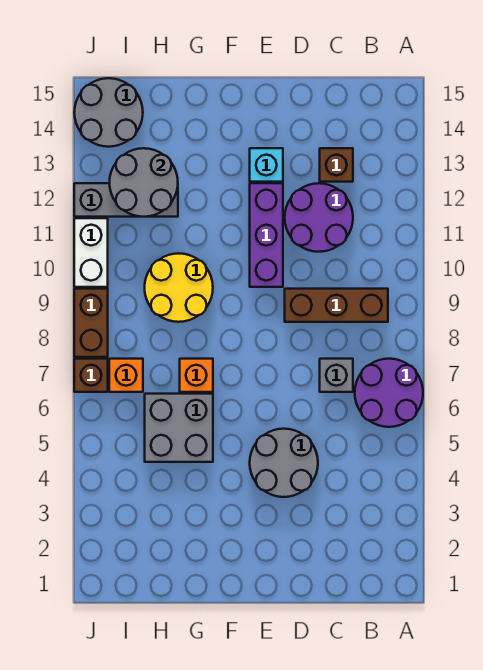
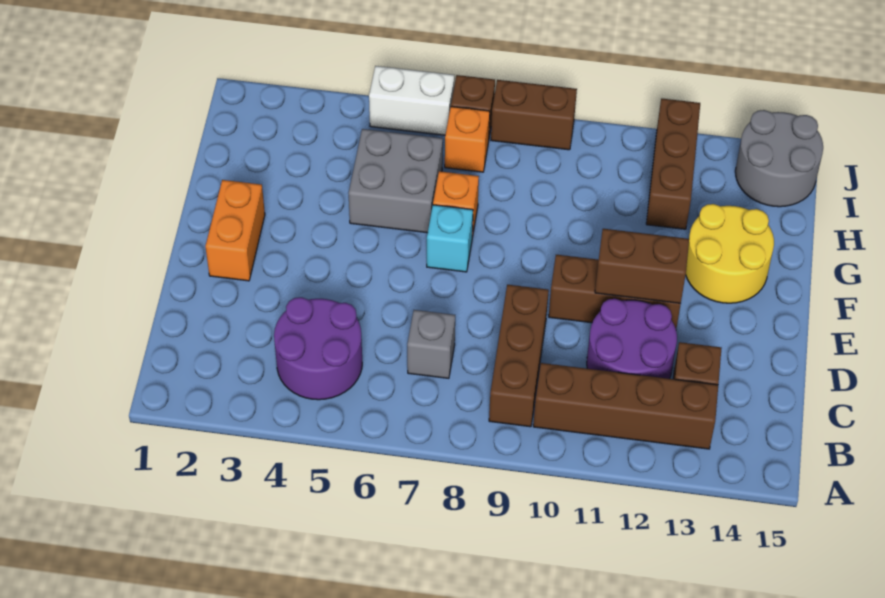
purple round brick A6:B7 level 1 -> purple round brick B4:C5 level 1
none -> brown brick B10:B13 level 1
grey round brick D4:E5 level 1 -> none
none -> orange brick E2:F2 level 1
purple brick E10:E12 level 1 -> brown brick E10:E12 level 1
none -> brown brick E11:E12 level 2
cyan brick E13 level 1 -> cyan brick F7 level 1
yellow round brick G9:H10 level 1 -> yellow round brick F13:G14 level 1
grey brick H12:J12 level 1 -> brown brick H12:J12 level 1
grey round brick H12:I13 level 2 -> none
white brick J10:J11 level 1 -> white brick J5:J6 level 1

